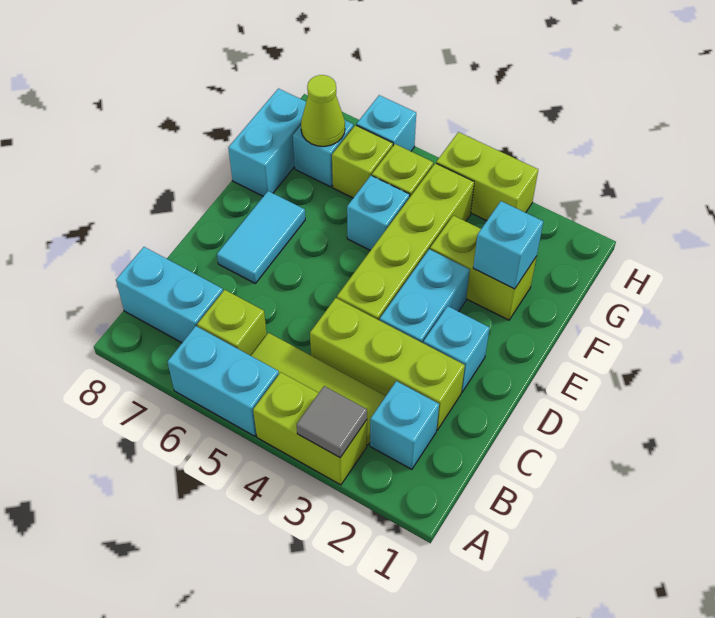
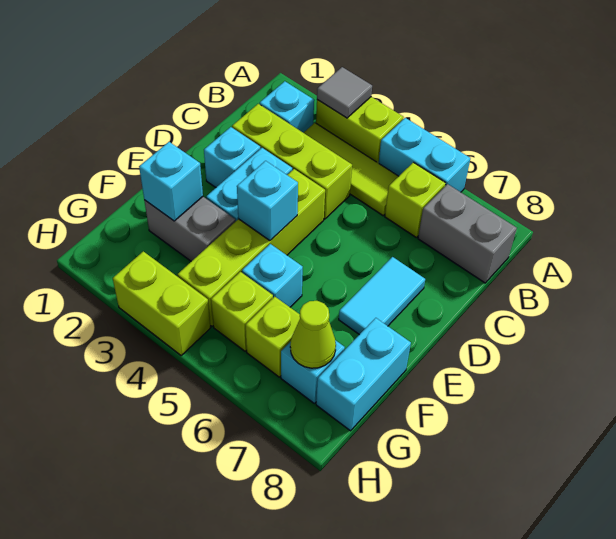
cyan brick B7:B8 level 1 -> grey brick B7:B8 level 1
lime brick F2:F3 level 1 -> grey brick F2:F3 level 1
cyan brick H6 level 1 -> cyan brick E4 level 2

